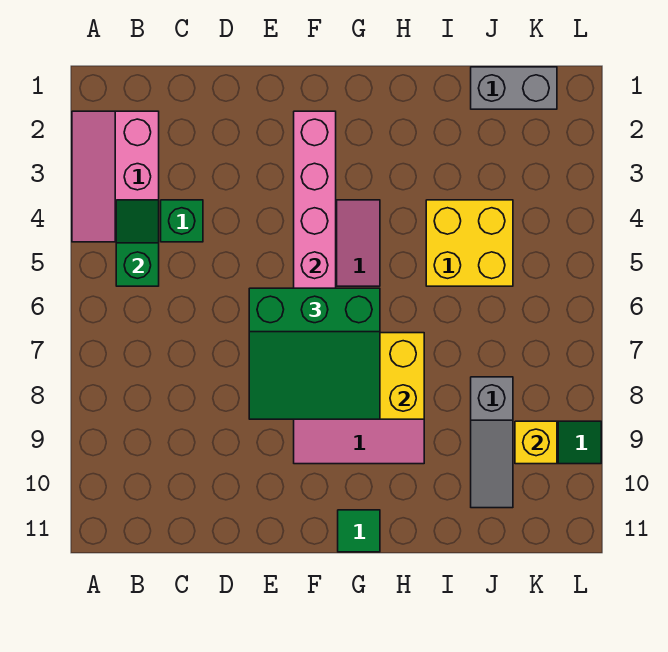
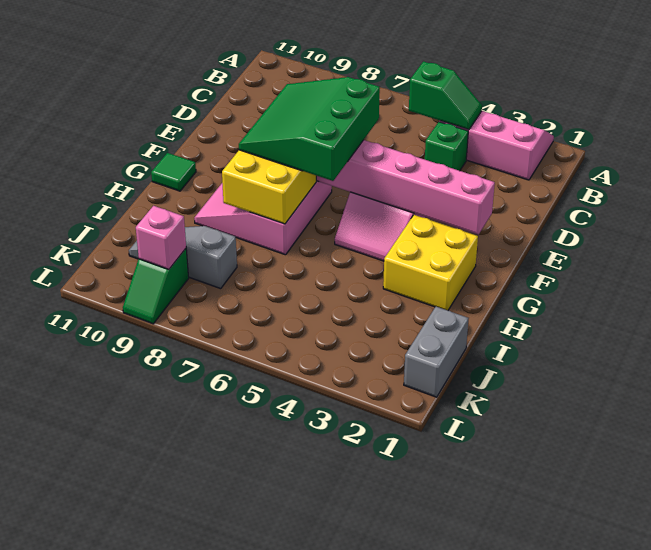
yellow brick I4:J5 level 1 -> yellow brick G2:H3 level 1
yellow brick K9 level 2 -> pink brick K9 level 2

